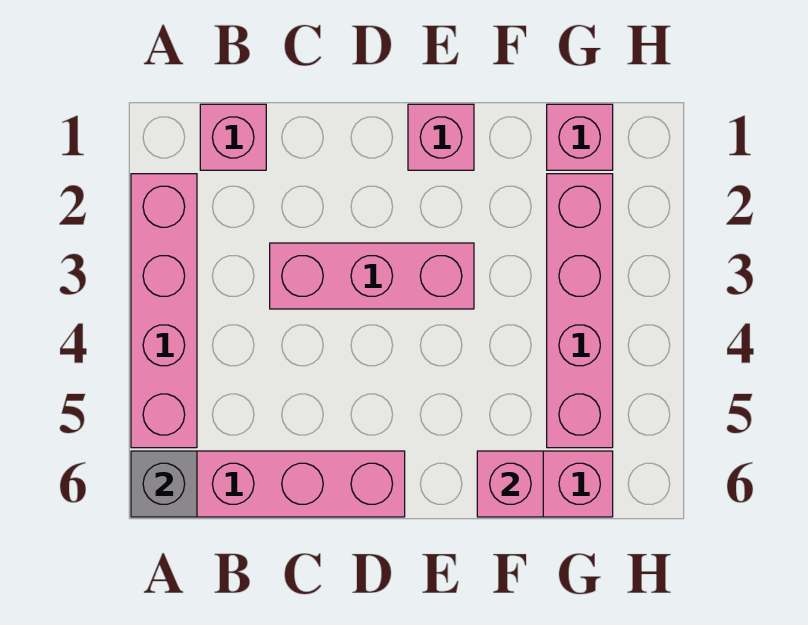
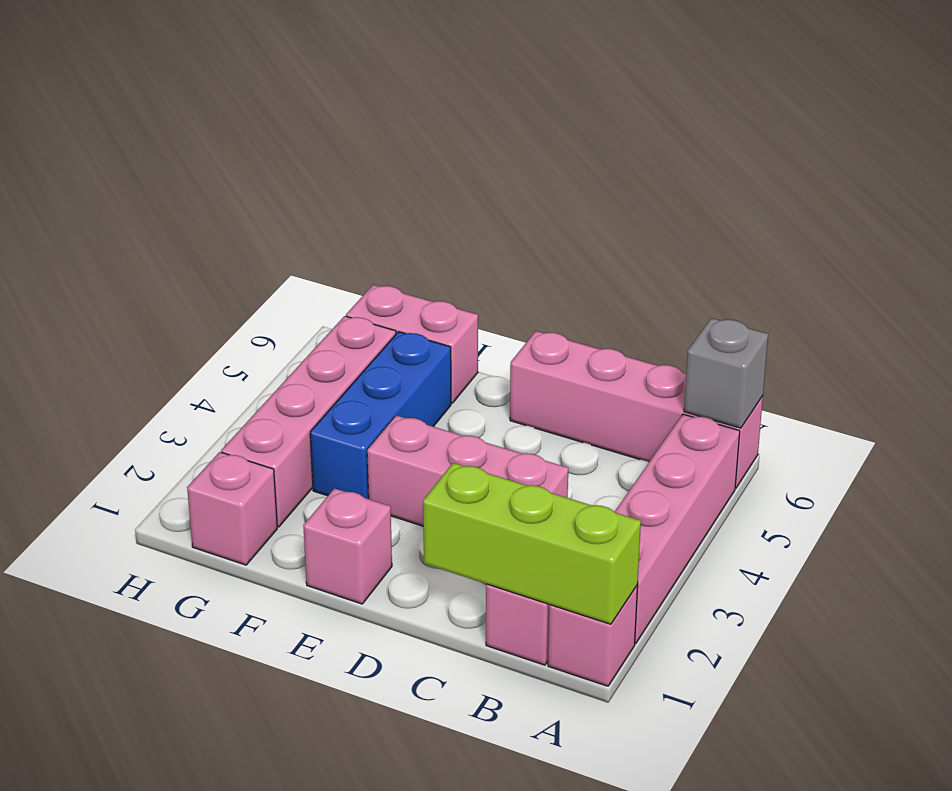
none -> lime brick A1:C1 level 2
none -> blue brick F3:F5 level 1
pink brick F6 level 2 -> pink brick A1 level 1

